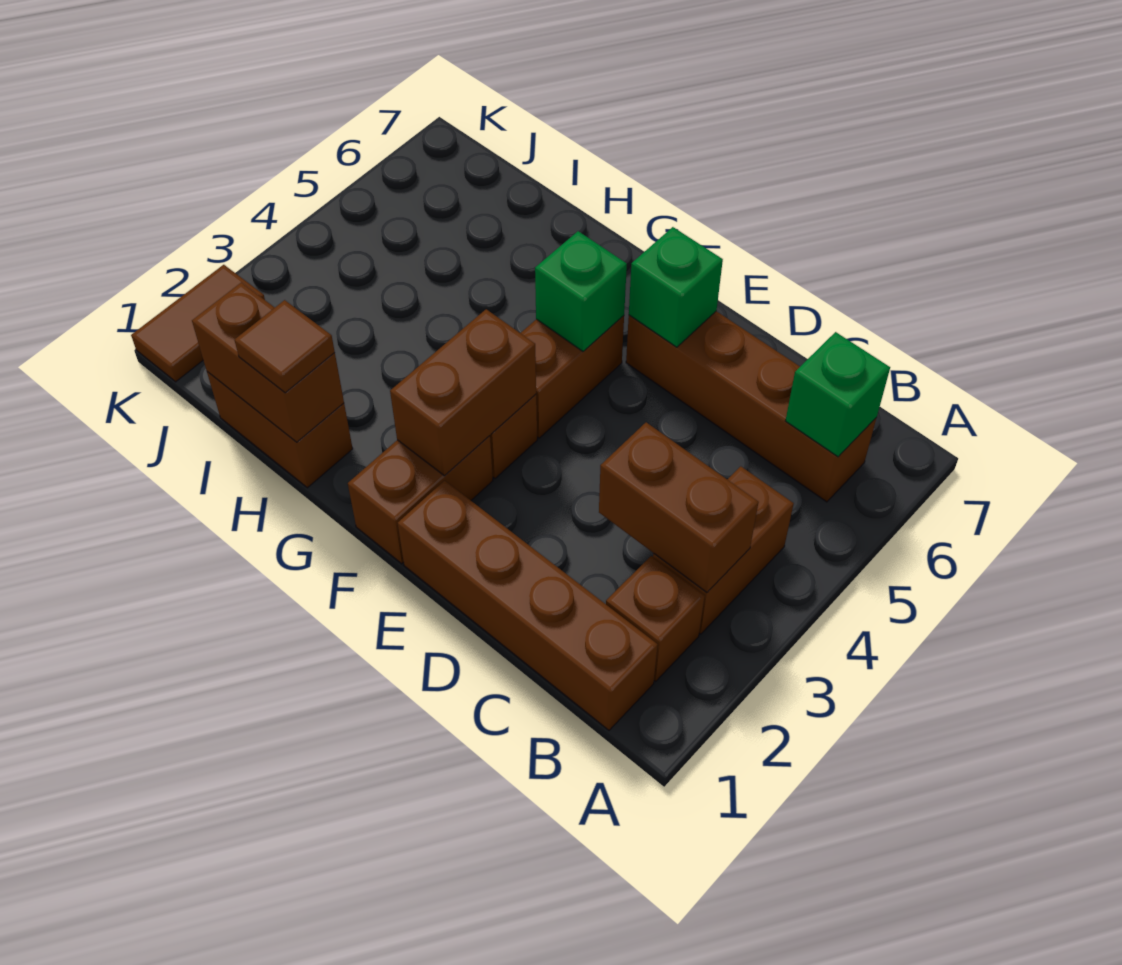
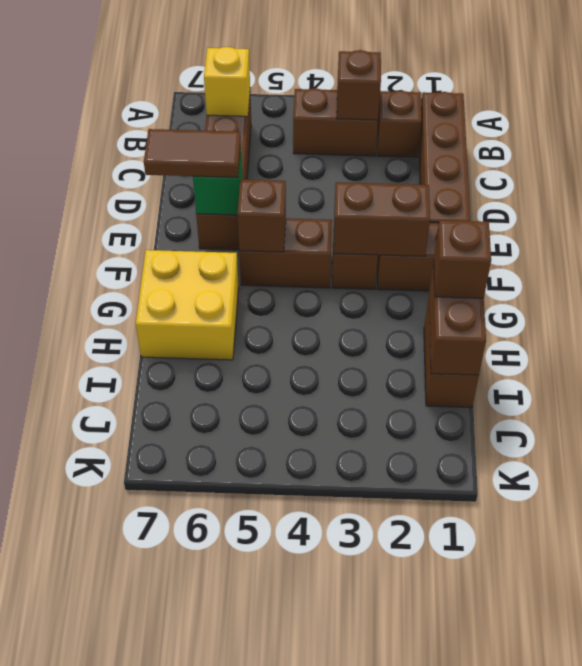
brown brick B3:C3 level 2 -> brown brick B3 level 2
green brick B6 level 2 -> yellow brick B6 level 2
green brick F5 level 2 -> brown brick F5 level 2
none -> yellow brick G6:H7 level 1
brown tile H1 level 3 -> brown brick H1 level 3
brown tile K1:K2 level 1 -> brown tile E6:E7 level 3

